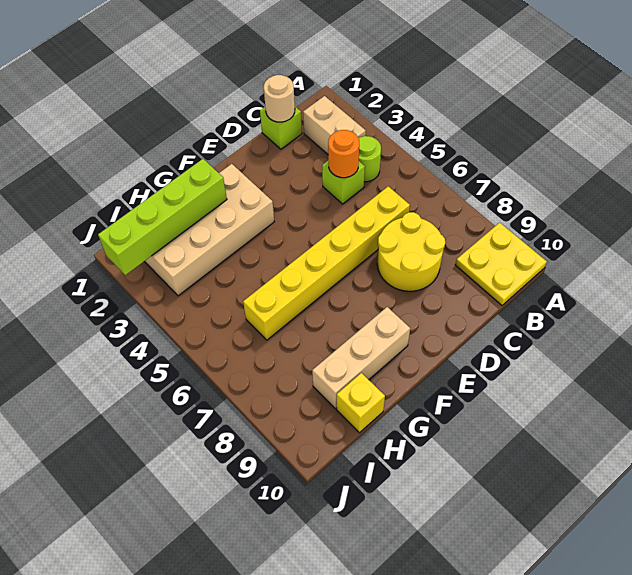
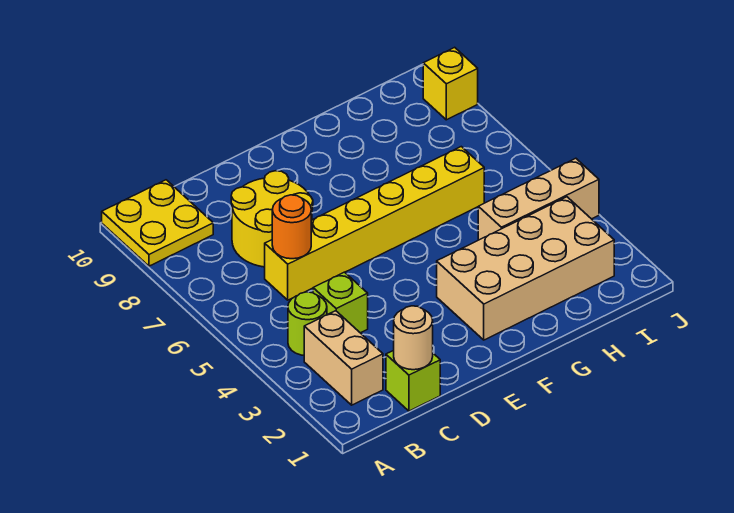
orange round brick C4 level 2 -> orange round brick C6 level 2
tan brick F9:H9 level 1 -> tan brick H4:J4 level 1
lime brick G2:J2 level 2 -> none
yellow brick H10 level 1 -> yellow brick J9 level 1

